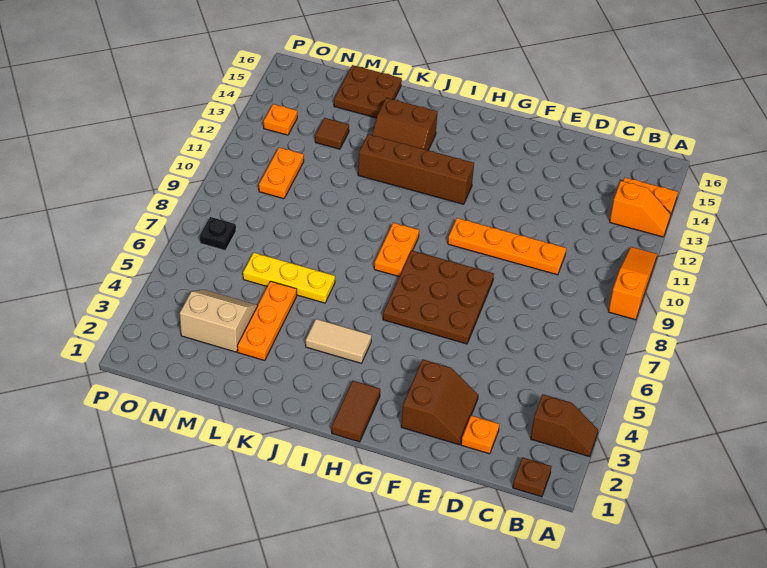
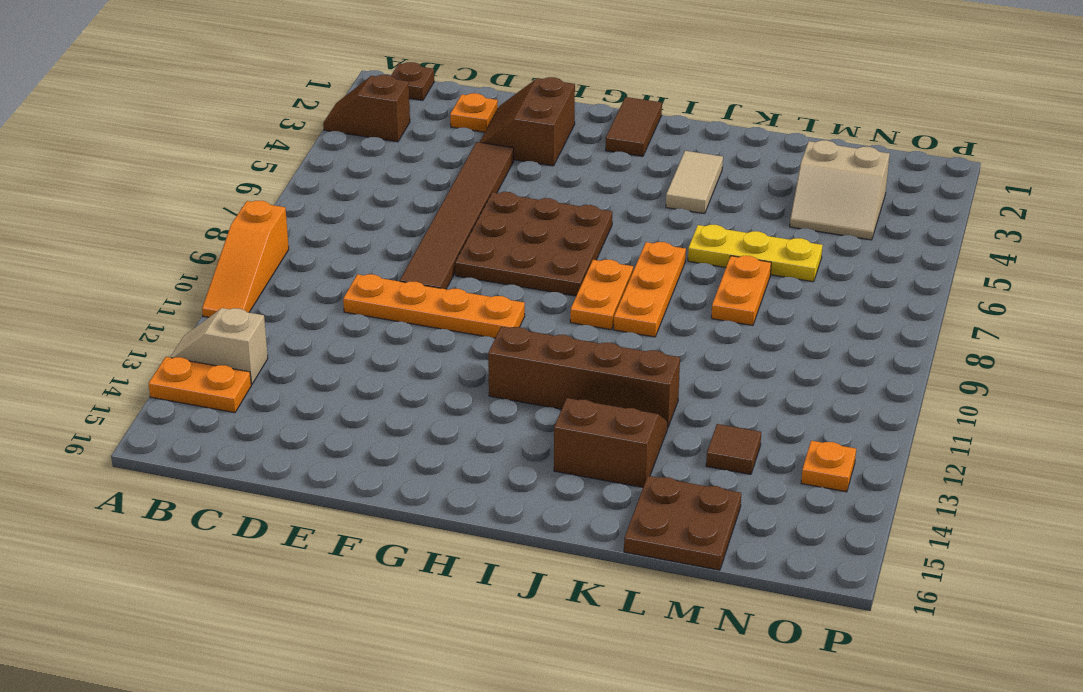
orange slope A13:B13 level 1 top B -> tan slope A13:B13 level 1 top B
none -> brown tile E4:E9 level 1
tan tile I4:J4 level 1 -> tan tile J3:J4 level 1
orange plate L3:L5 level 1 -> orange plate J7:J9 level 1
orange plate N10:N11 level 1 -> orange plate L7:L8 level 1
black plate O7 level 1 -> none

